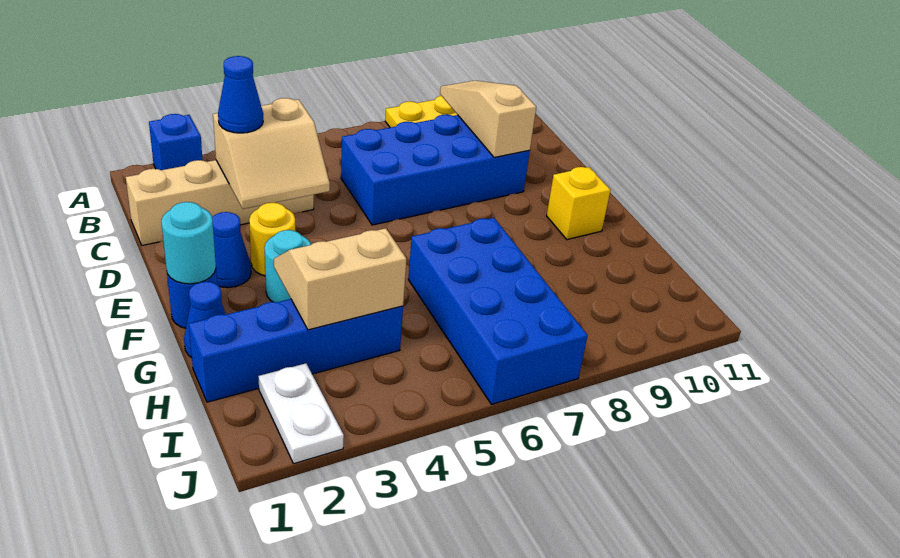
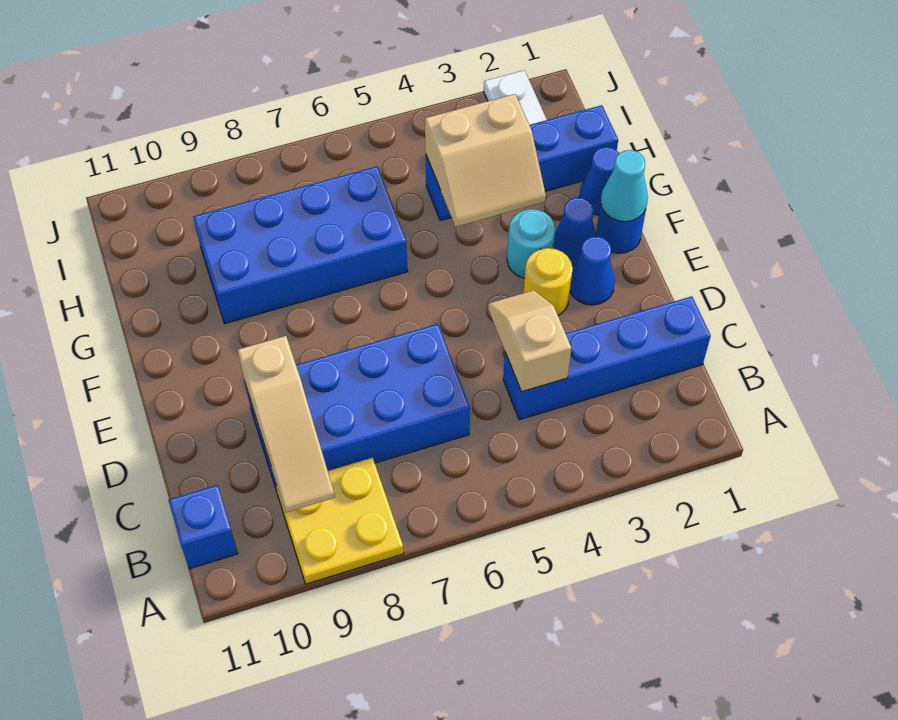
blue brick A2 level 1 -> blue brick B11 level 1
tan brick C1:C4 level 1 -> blue brick C1:C4 level 1
tan slope C3:D4 level 2 top C -> tan slope C4:D4 level 2 top C
blue cone C3 level 3 -> blue cone F2 level 1
cyan round brick F1 level 2 -> cyan cone F1 level 2
yellow brick F10 level 1 -> none
blue brick G6:J7 level 1 -> blue brick G6:H9 level 1

